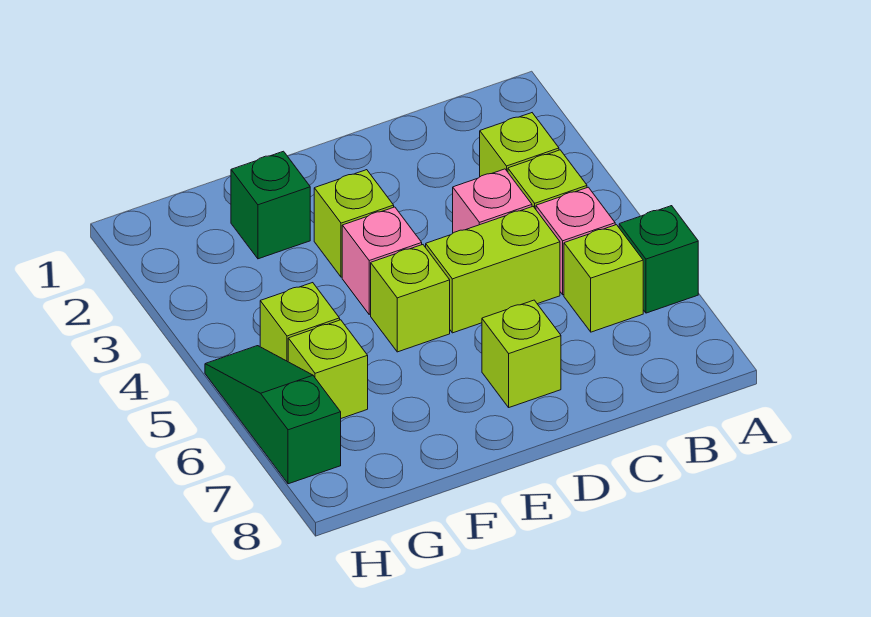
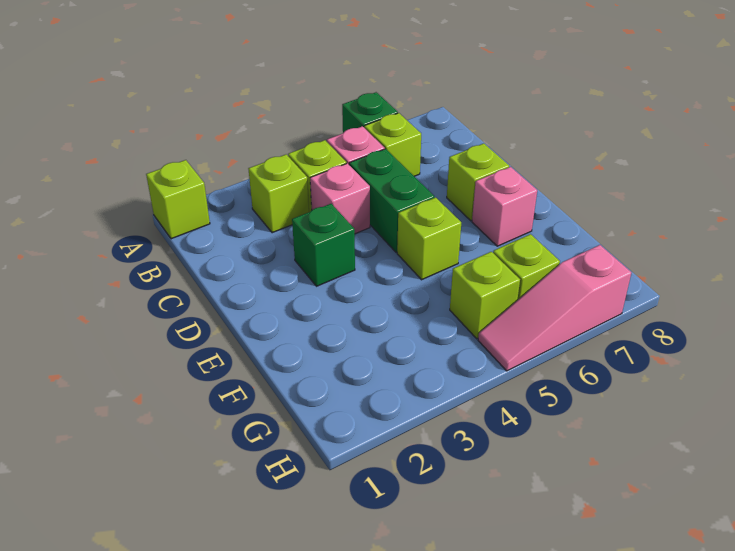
lime brick C5:D5 level 1 -> green brick C5:D5 level 1
lime brick E3 level 1 -> lime brick A1 level 1
pink brick E4 level 1 -> pink brick E7 level 1
green brick F2 level 1 -> green brick D3 level 1
green slope H5:H7 level 1 top 7 -> pink slope H5:H7 level 1 top 7

